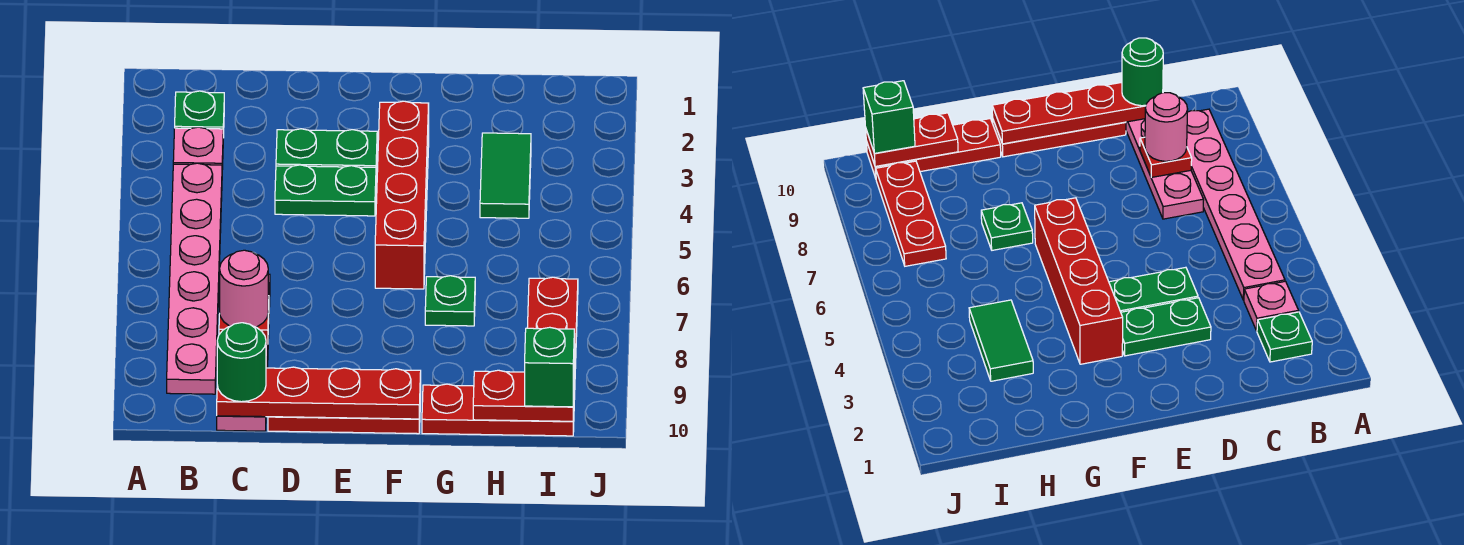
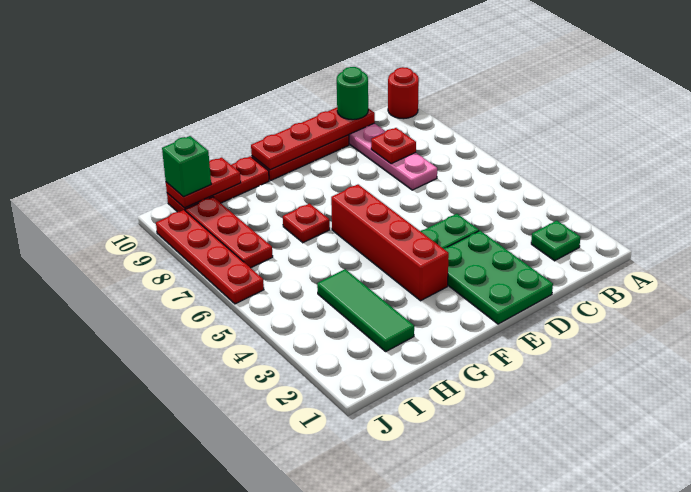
none -> red round brick A10 level 1
pink plate B3 level 1 -> none
pink plate B4:B9 level 1 -> none
pink round brick C8 level 3 -> none
green plate D3:E3 level 1 -> green plate D1:E3 level 1
green plate G7 level 1 -> red plate G7 level 1
green tile H3:H4 level 1 -> green tile H2:H4 level 1
none -> red plate J6:J9 level 1

